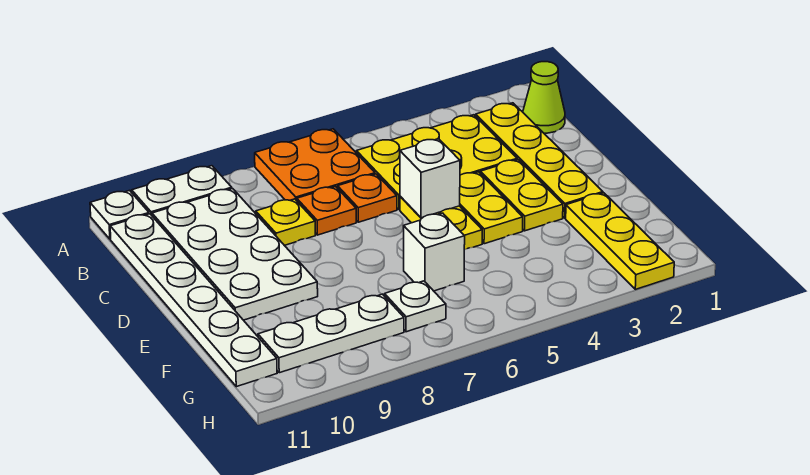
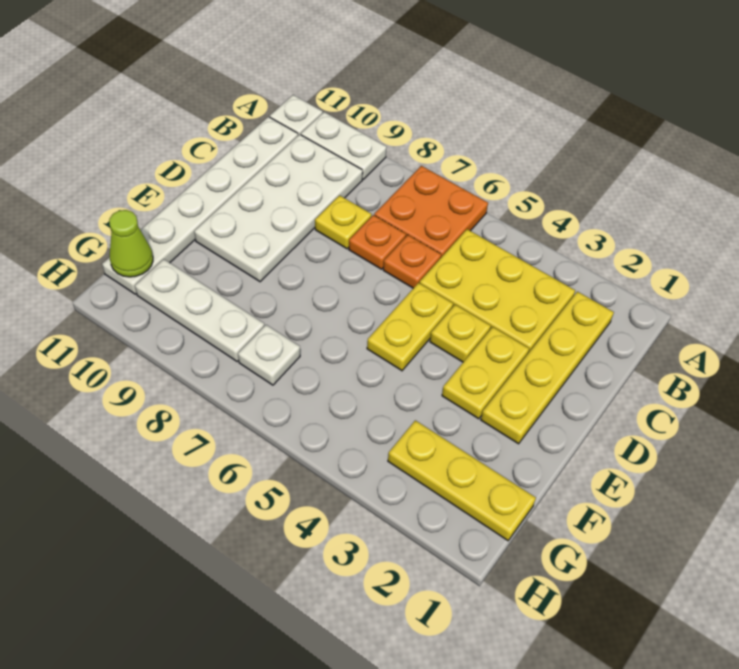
lime cone B1 level 1 -> lime cone G11 level 2
yellow plate D4:E4 level 1 -> yellow plate D4 level 1
white brick D5 level 2 -> none
yellow plate F2:H2 level 1 -> yellow plate G1:G3 level 1
white brick F6 level 1 -> none

